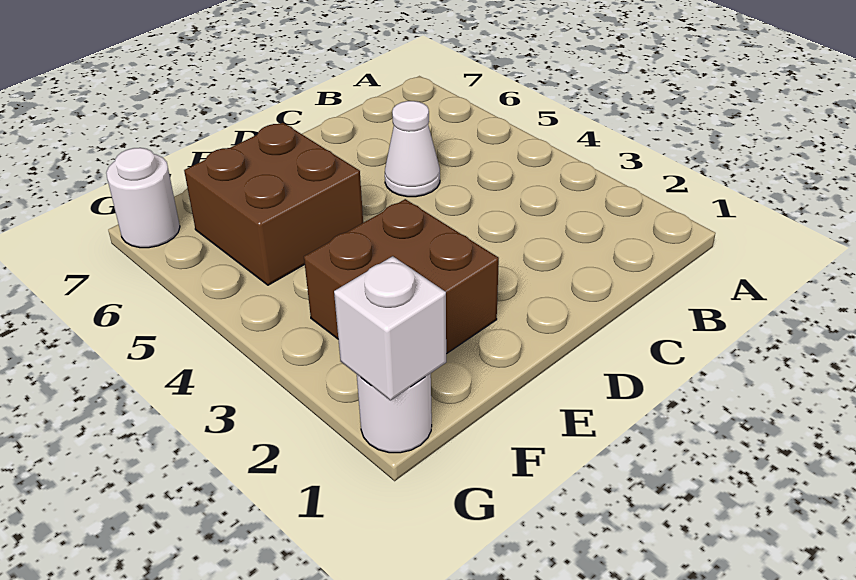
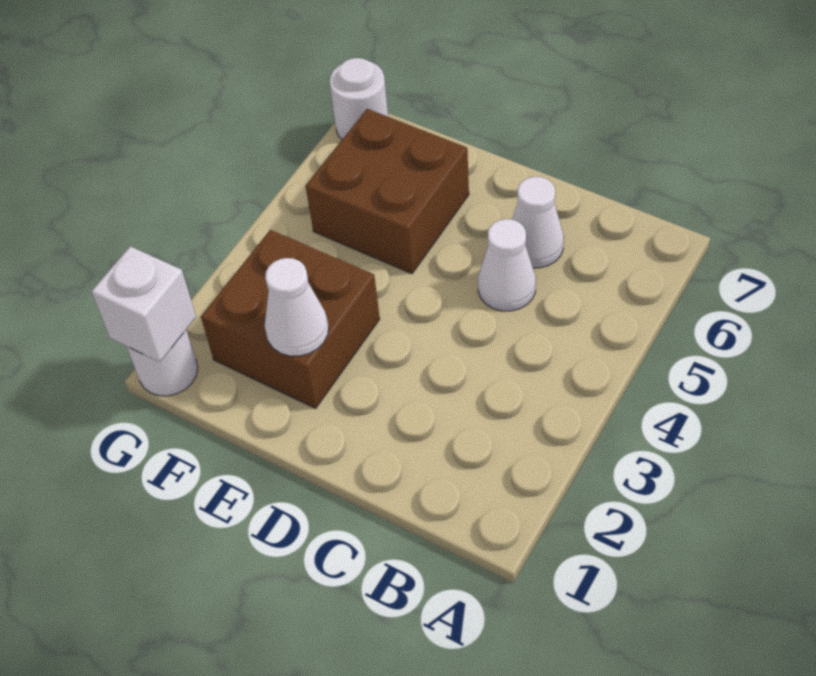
none -> white cone C6 level 1
none -> white cone E2 level 2

